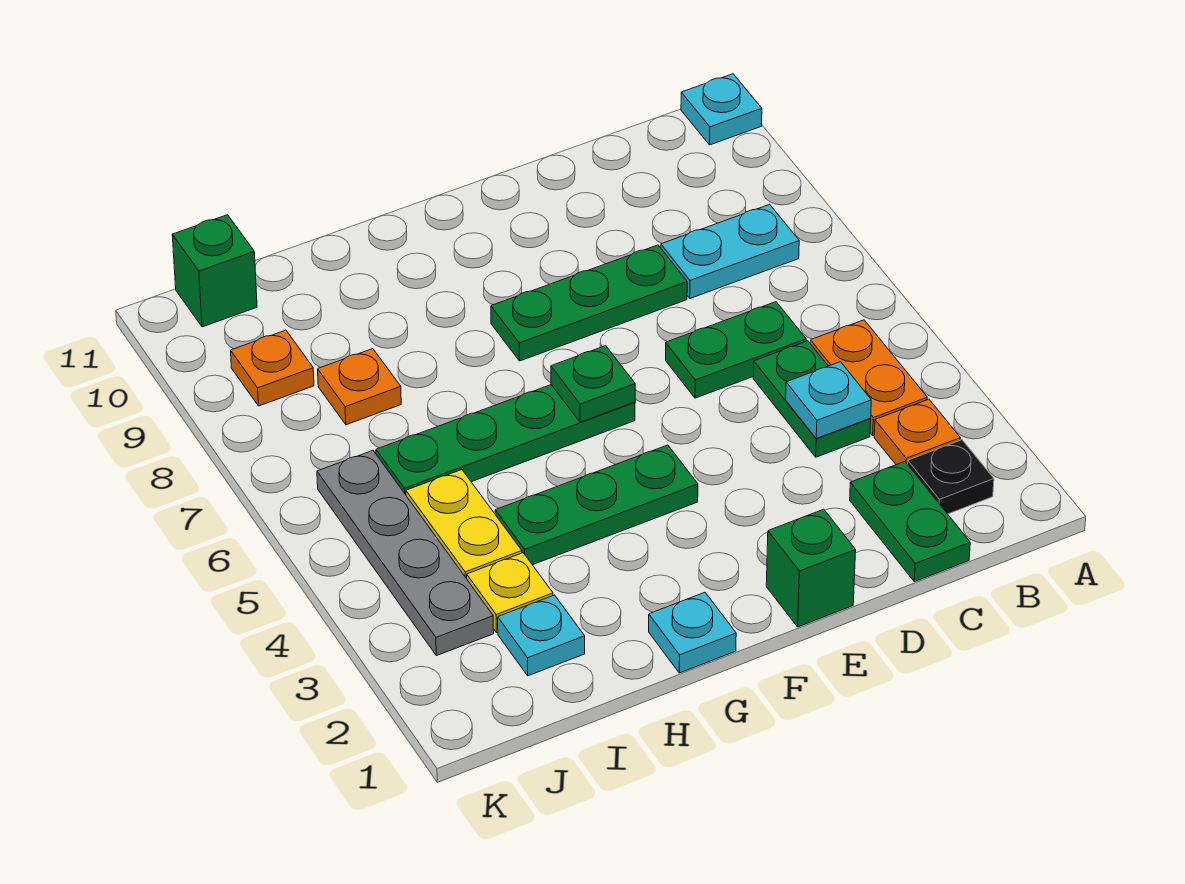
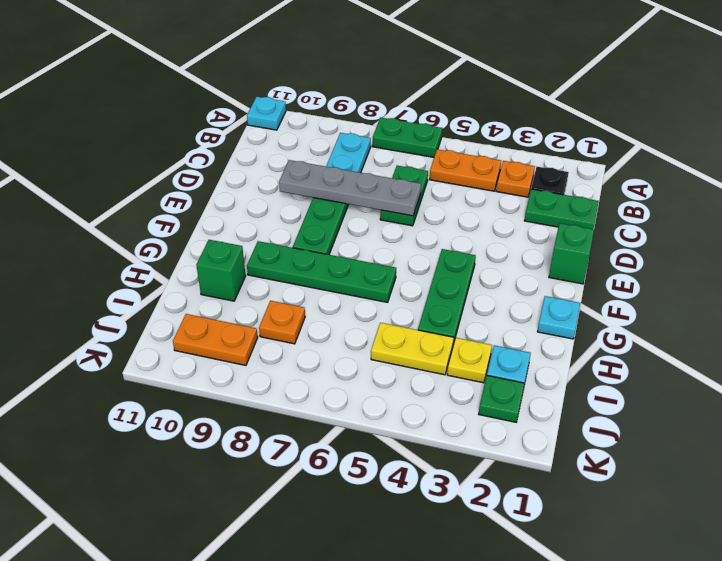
green plate C4:C5 level 1 -> green plate A6:A7 level 1
cyan plate C4 level 2 -> none
green plate F6:I6 level 1 -> green plate G6:G9 level 1
green plate F6 level 2 -> green plate J2 level 1
grey plate J3:J6 level 1 -> grey plate D6:D9 level 2
orange plate J9 level 1 -> orange plate J9:J10 level 1
green brick J11 level 1 -> green brick H10 level 1

